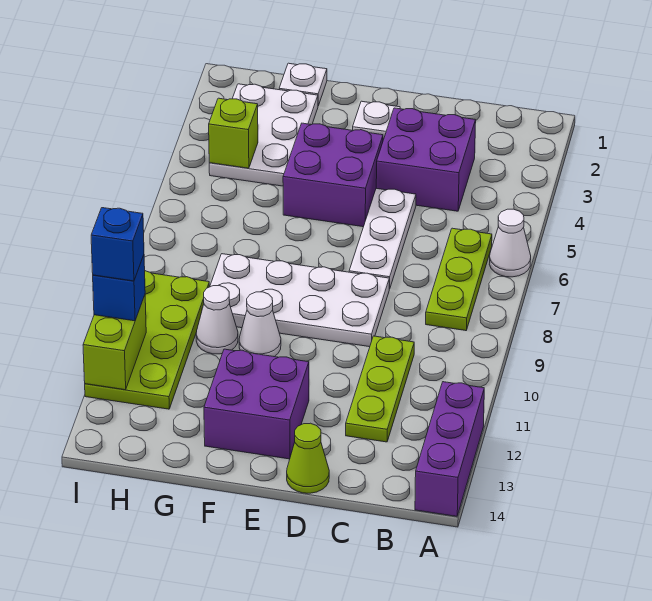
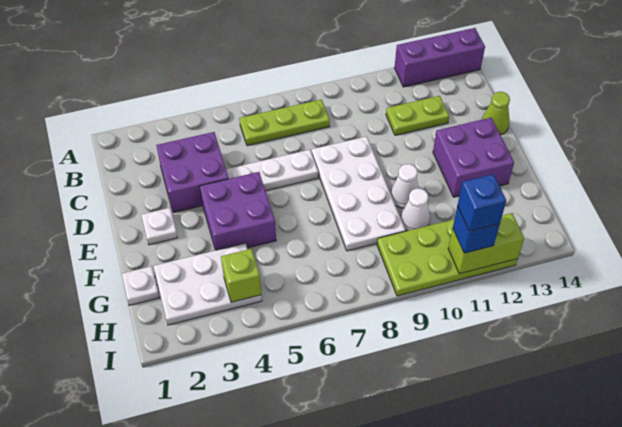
white cone A6 level 1 -> none
lime plate C10:C12 level 1 -> lime plate C11:C12 level 1

